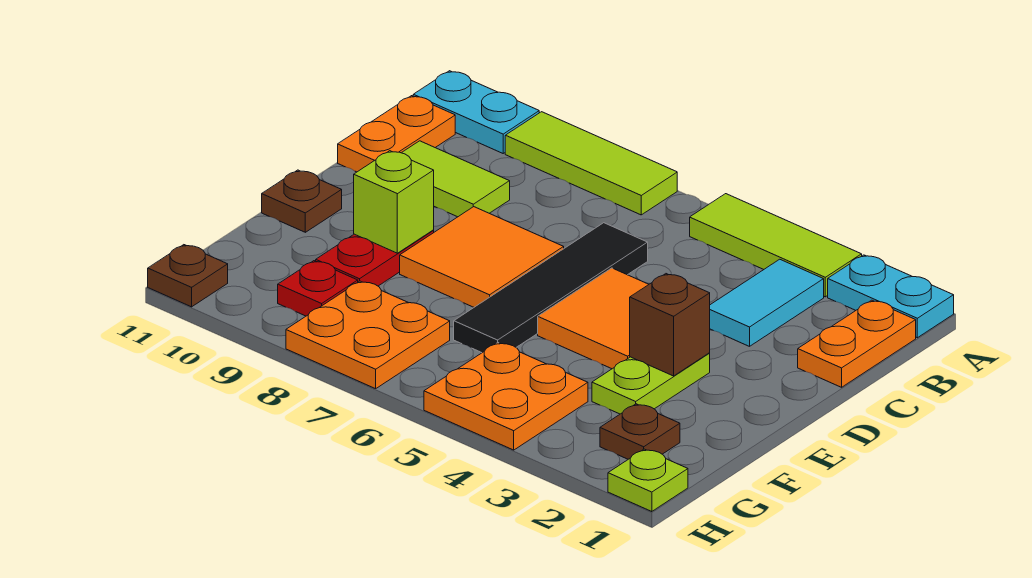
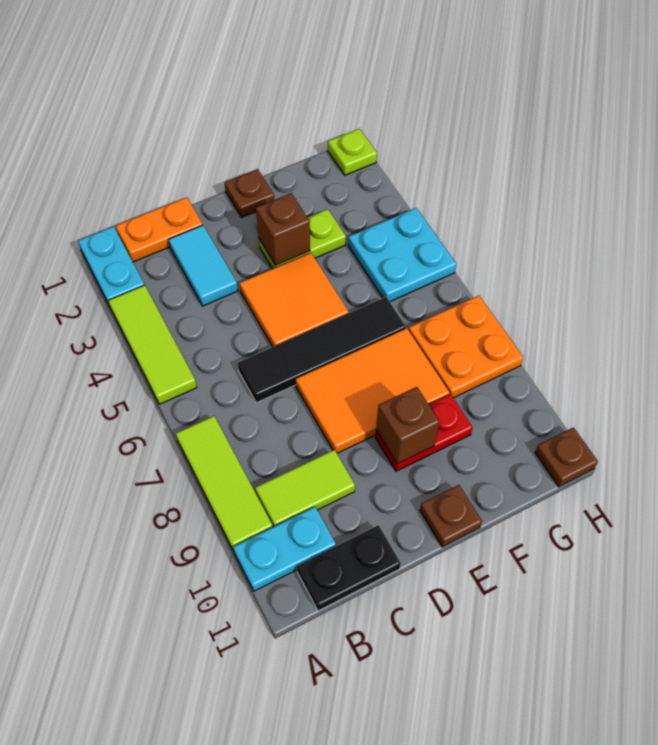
cyan plate A10:A11 level 1 -> cyan plate A10:B10 level 1
cyan tile B3:C3 level 1 -> cyan tile C2:C3 level 1
orange plate B11:C11 level 1 -> black plate B11:C11 level 1
lime tile C9:C10 level 1 -> lime tile B9:C9 level 1
orange tile D7:E8 level 1 -> orange tile D7:F8 level 1
lime brick E9 level 2 -> brown brick E9 level 2
brown plate G2 level 1 -> brown plate E1 level 1
orange plate G4:H5 level 1 -> cyan plate G4:H5 level 1
red plate G9 level 1 -> none

